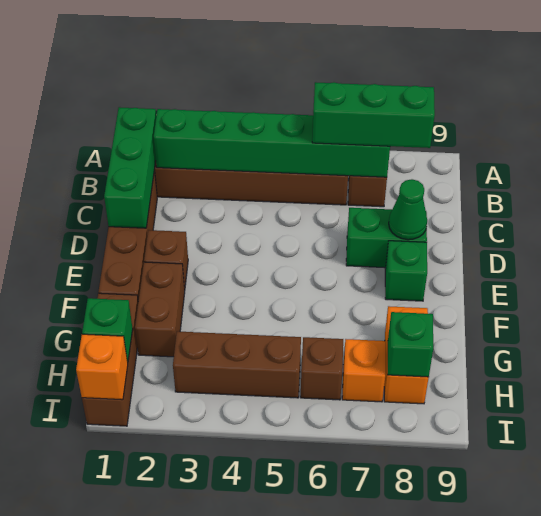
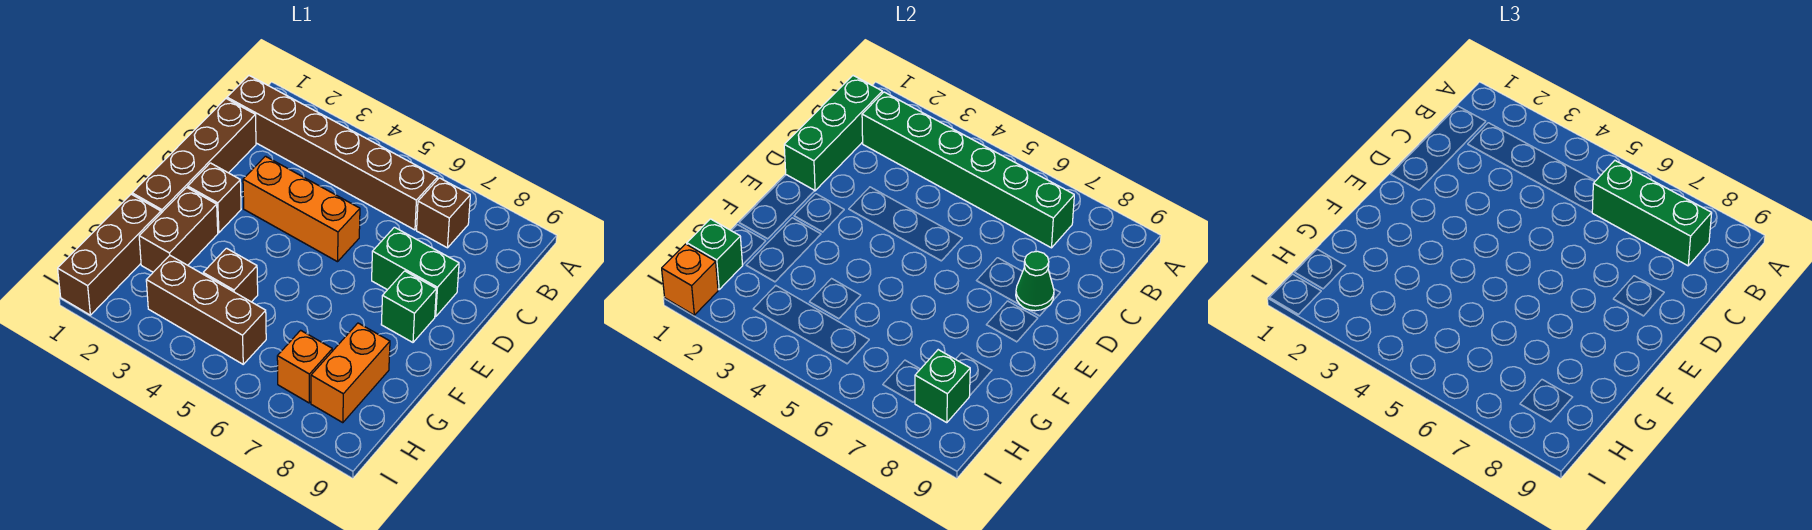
none -> orange brick D3:D5 level 1
brown brick H6 level 1 -> brown brick G4 level 1

